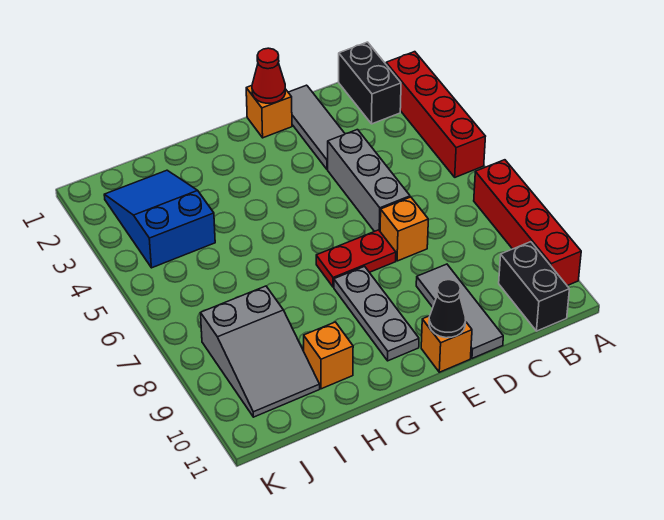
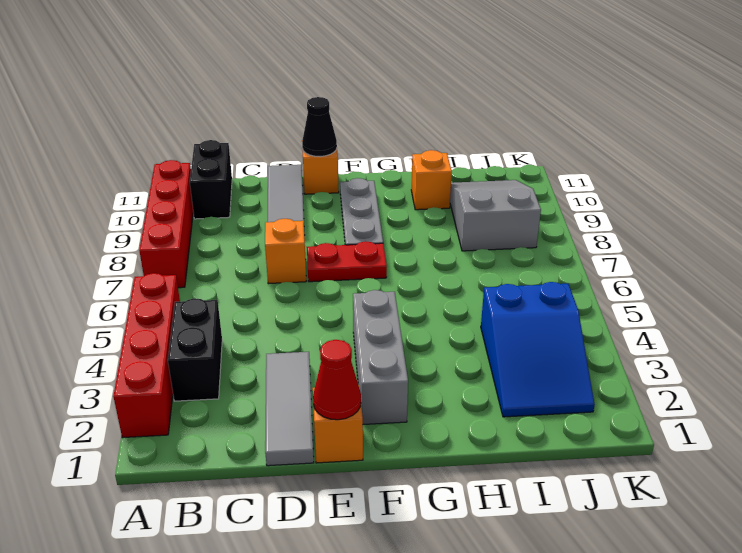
black brick B1:B2 level 1 -> black brick B3:B4 level 1
grey brick D4:D6 level 1 -> grey brick F2:F4 level 1

